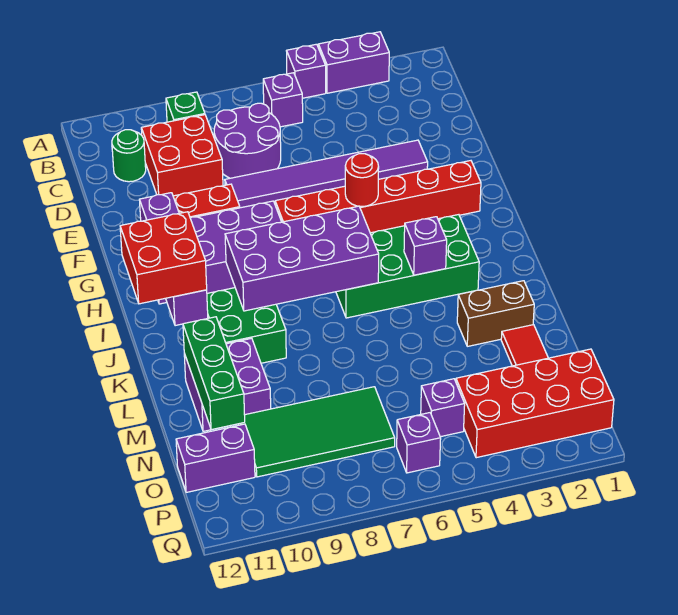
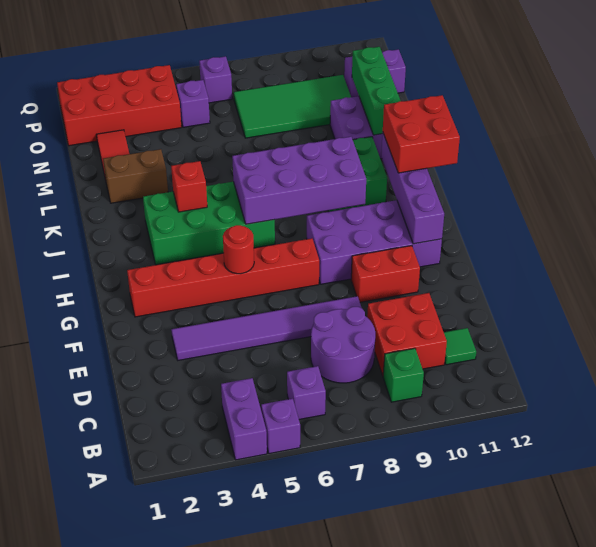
purple brick A3:A4 level 1 -> purple brick A4:B4 level 1
green round brick C11 level 1 -> green tile C11 level 1
purple brick J4 level 2 -> red brick J4 level 2

